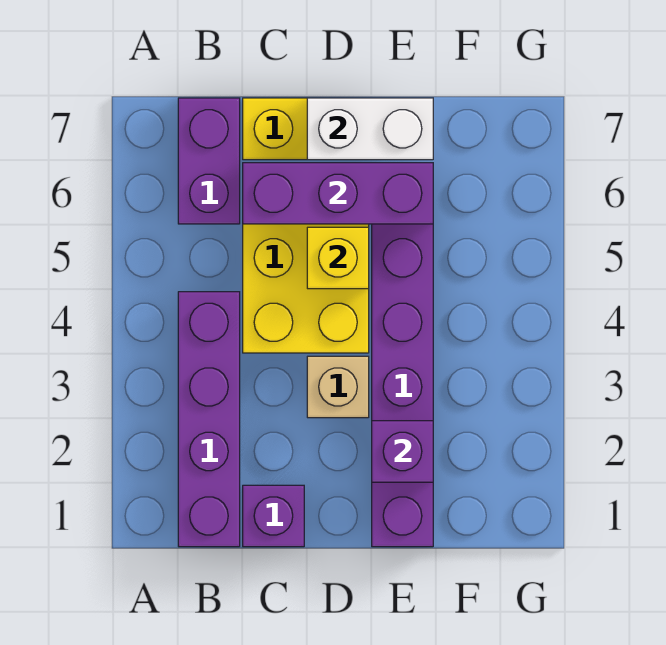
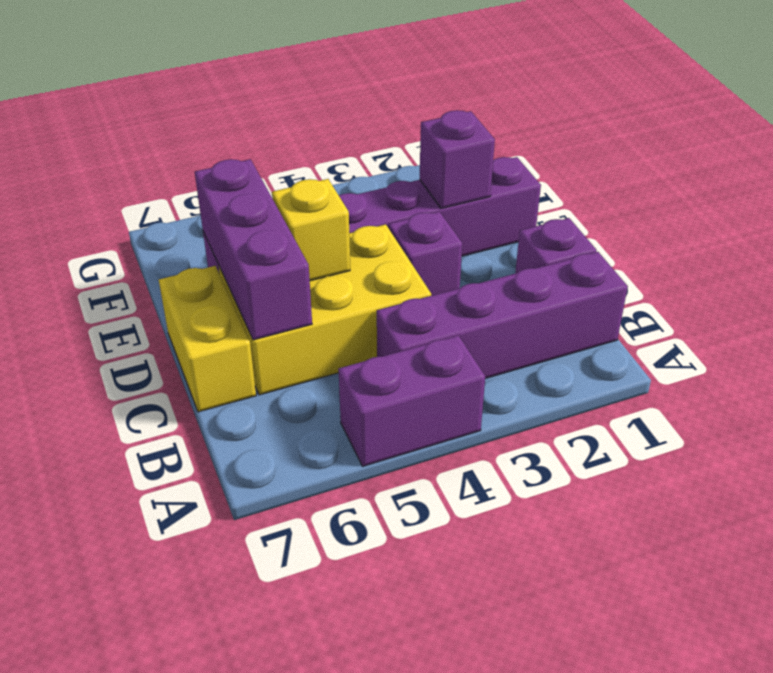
purple brick B6:B7 level 1 -> purple brick A4:A5 level 1
tan brick D3 level 1 -> purple brick D3 level 1
white brick D7:E7 level 2 -> none

